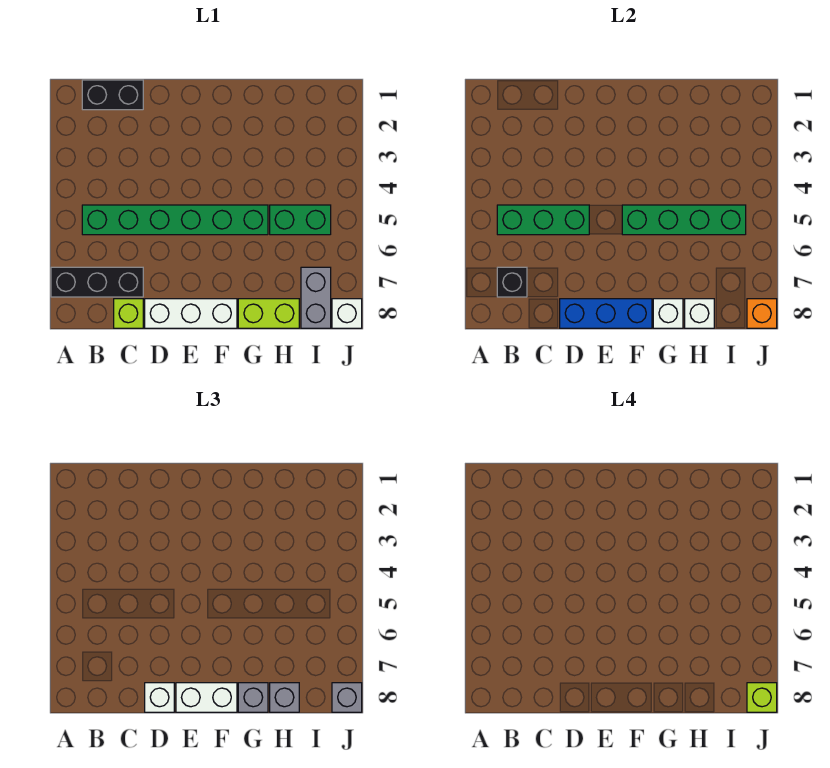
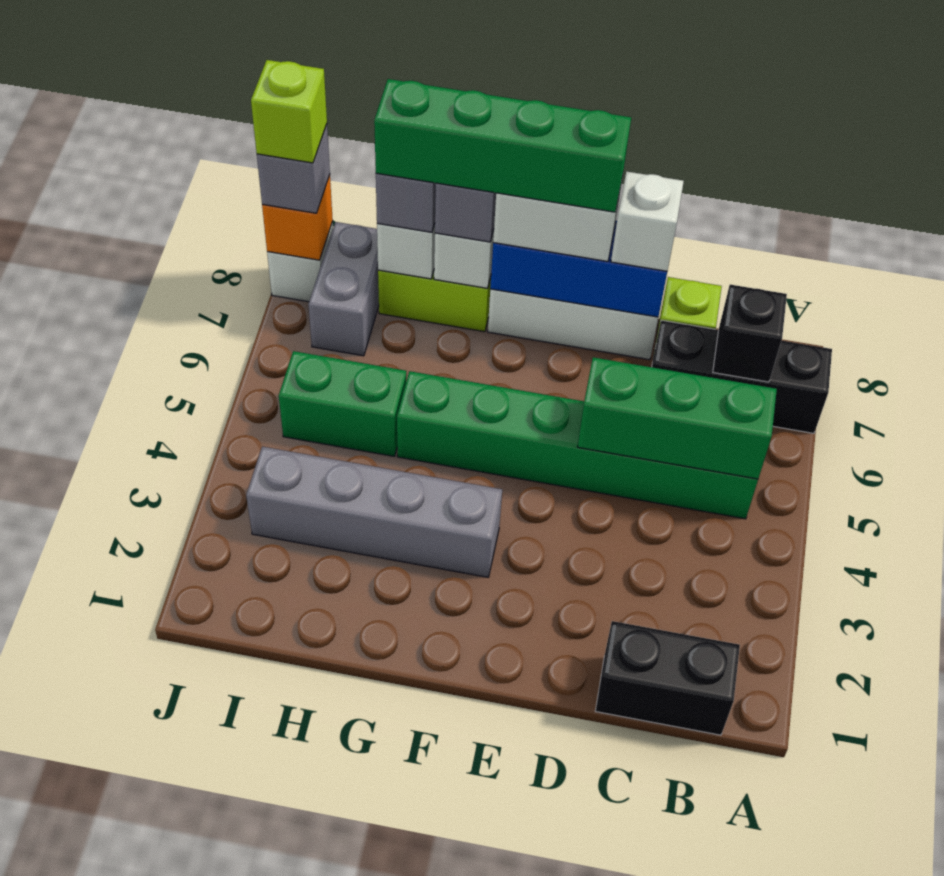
none -> grey brick F3:I3 level 1
green brick F5:I5 level 2 -> green brick E8:H8 level 4

